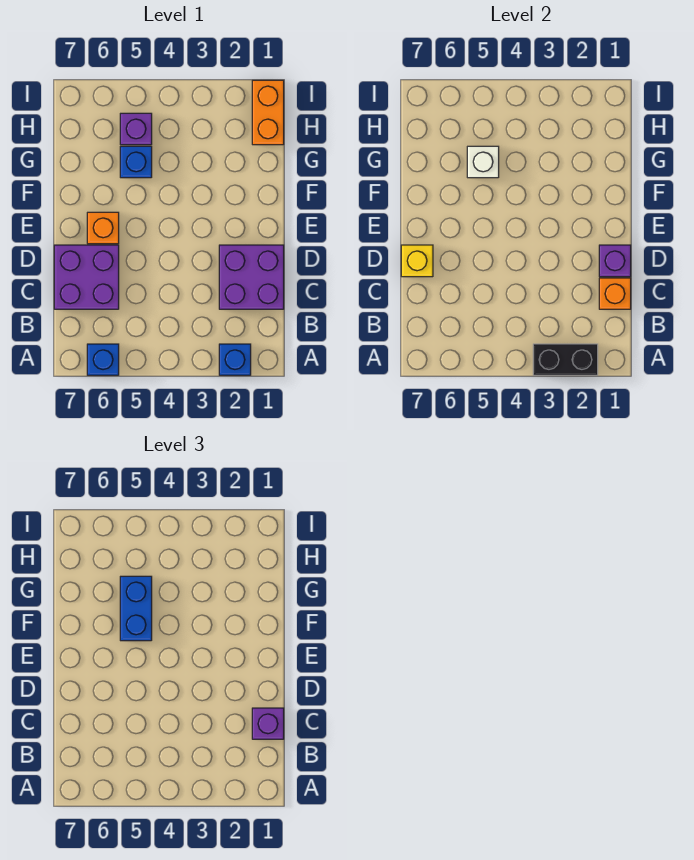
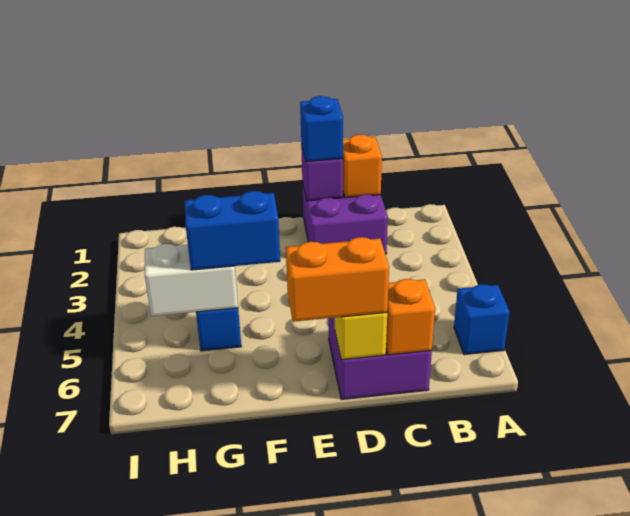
blue brick A2 level 1 -> blue brick D1 level 3
black brick A2:A3 level 2 -> none
purple brick C1 level 3 -> none
orange brick E6 level 1 -> orange brick C7 level 2
white brick G5 level 2 -> white brick G5:H5 level 2
orange brick H1:I1 level 1 -> orange brick D7:E7 level 3
purple brick H5 level 1 -> none

